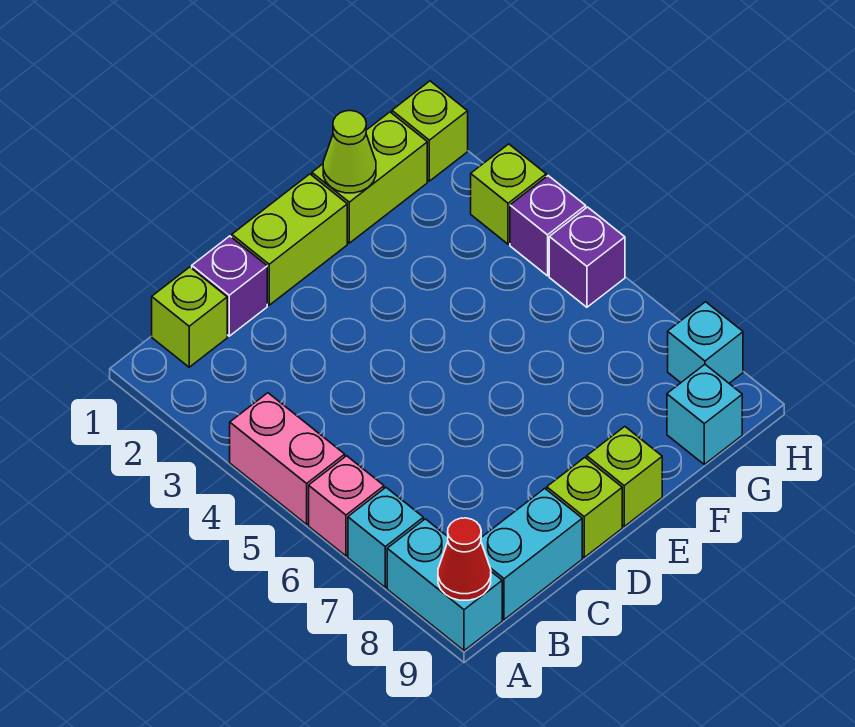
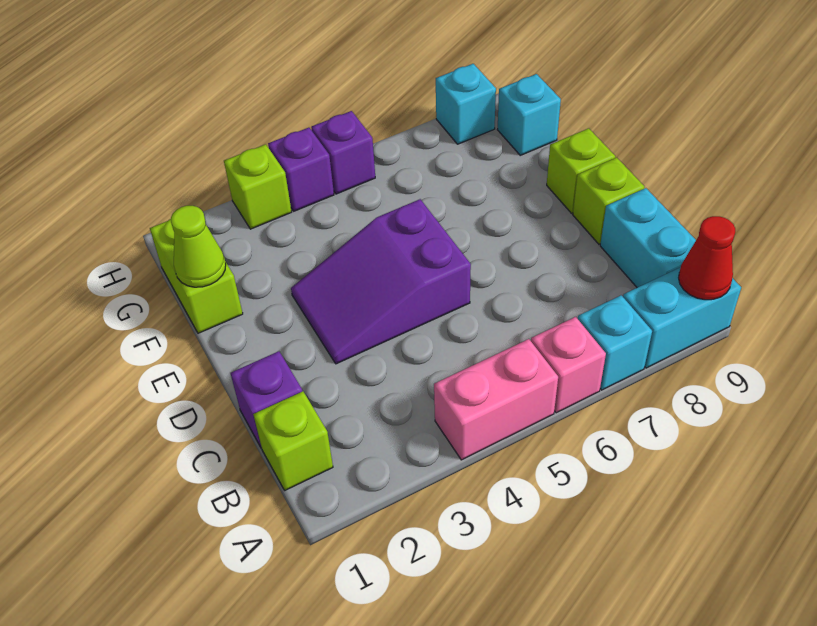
lime brick D1:E1 level 1 -> none
none -> purple slope D3:E5 level 1 top 5
lime brick H1 level 1 -> none

